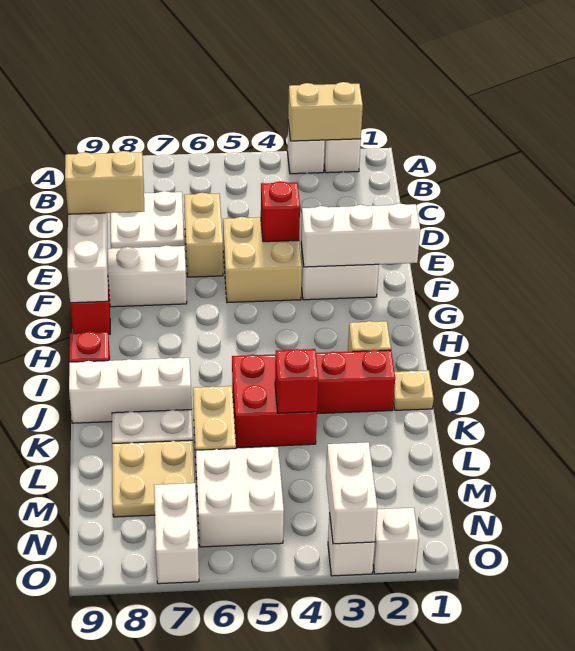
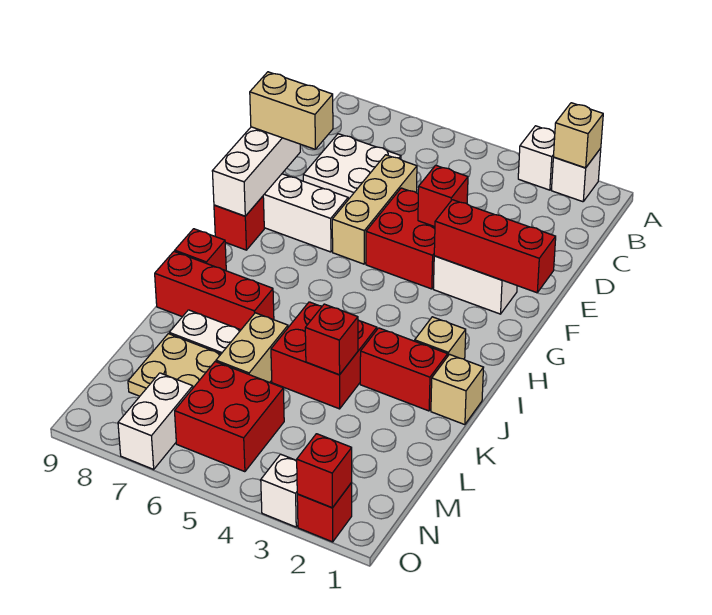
tan brick A2:A3 level 2 -> tan brick A2 level 2
tan brick D6:E6 level 1 -> tan brick D6:F6 level 1
tan brick E4:F5 level 1 -> red brick E4:F5 level 1
white brick F1:F3 level 2 -> red brick F1:F3 level 2
tan plate J1 level 1 -> tan brick J1 level 1
white brick J7:J9 level 1 -> red brick J7:J9 level 1
white brick M5:N6 level 1 -> red brick M5:N6 level 1
white brick N3:O3 level 2 -> none
white brick O2 level 1 -> red brick O2 level 1
none -> red brick O2 level 2

